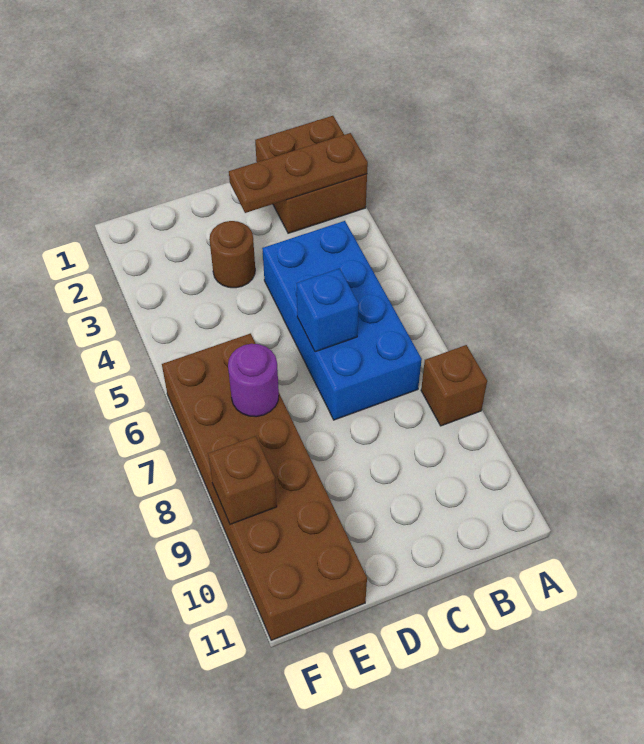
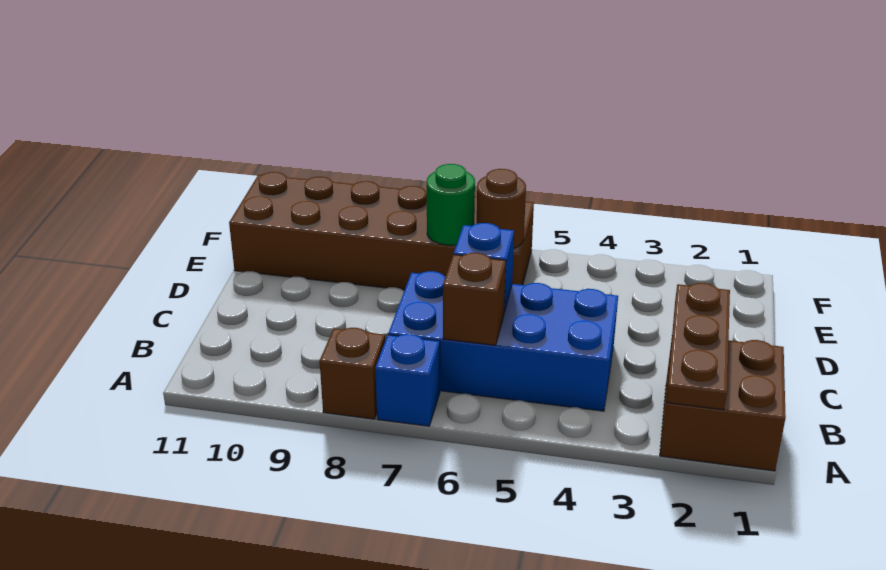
none -> blue brick A7 level 1
brown round brick D3 level 1 -> brown round brick E6 level 2
purple round brick E7 level 2 -> green round brick E7 level 2
brown brick F9 level 2 -> brown brick B6 level 2

